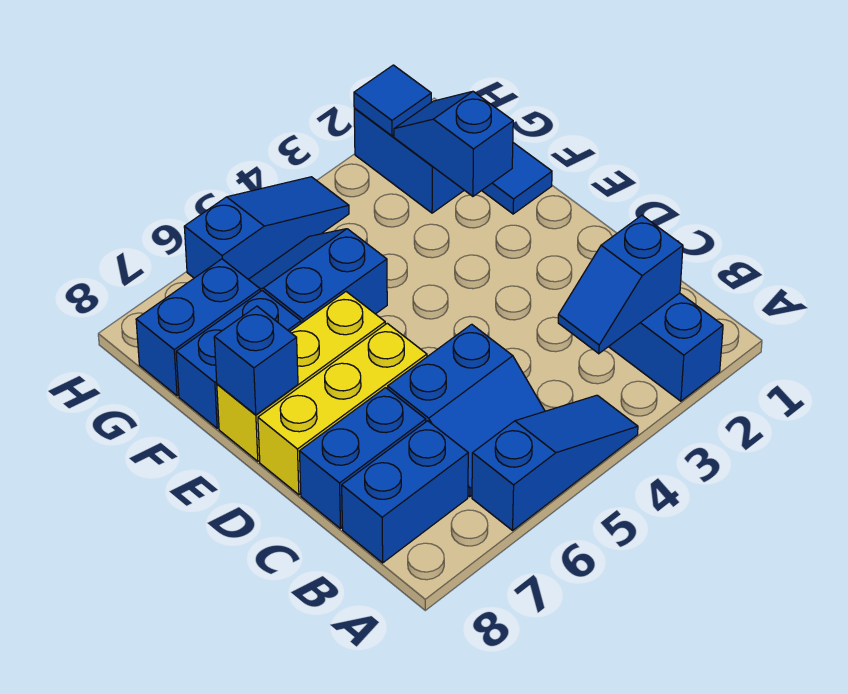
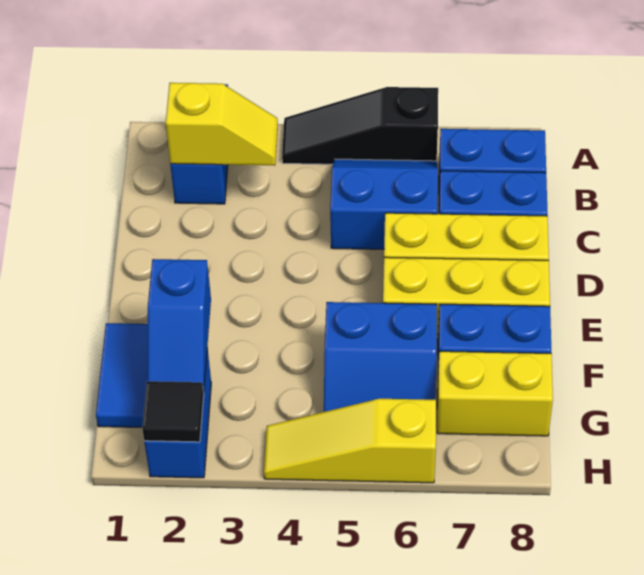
blue slope A4:A6 level 1 top 6 -> black slope A4:A6 level 1 top 6
blue slope B2:B3 level 2 top 2 -> yellow slope B2:B3 level 2 top 2
blue brick E8 level 2 -> none
blue brick G7:G8 level 1 -> yellow brick G7:G8 level 1
blue tile H2 level 2 -> black tile H2 level 2
blue slope H4:H6 level 1 top 6 -> yellow slope H4:H6 level 1 top 6

